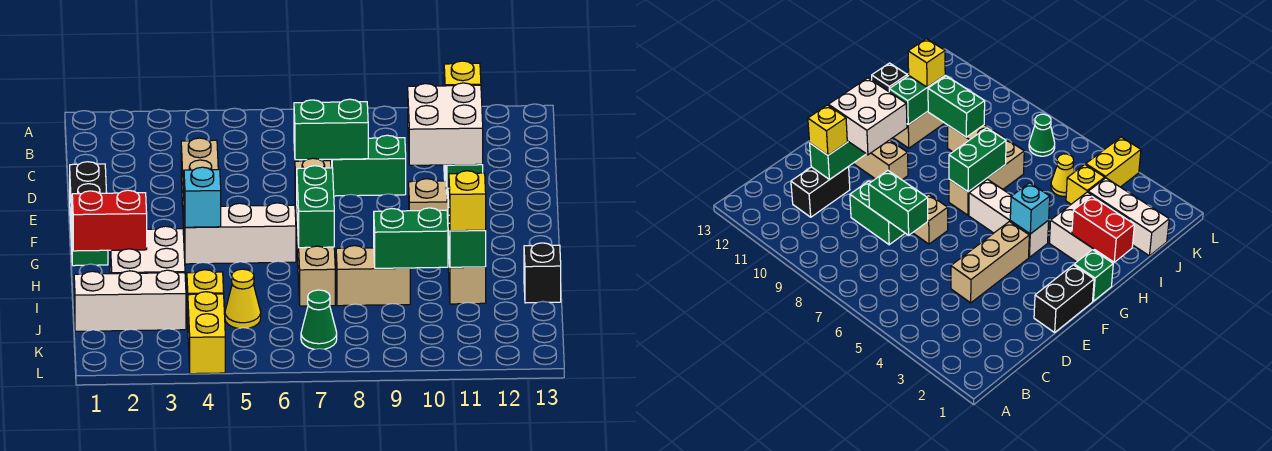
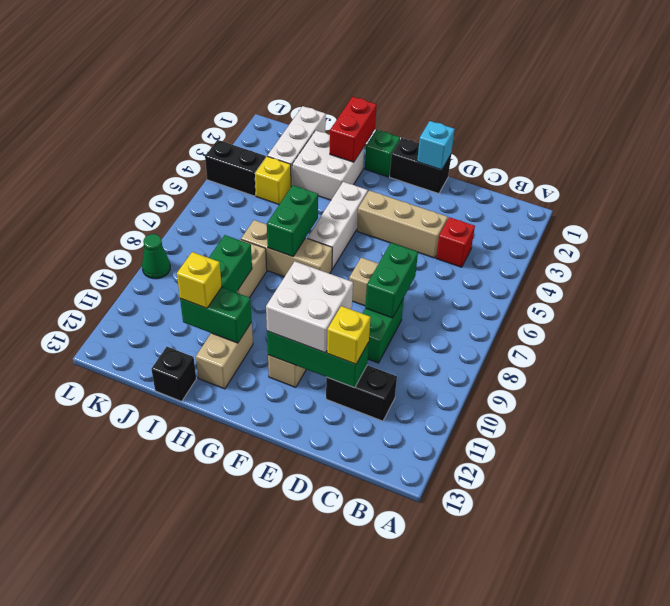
none -> red brick C4 level 1
cyan brick G4 level 2 -> cyan brick E1 level 2
green brick G7:H7 level 2 -> green brick H6:H7 level 2
tan brick H11:I11 level 1 -> tan brick H11:H12 level 1
yellow cone J5 level 1 -> none
yellow brick K4:L4 level 1 -> black brick K4:L4 level 1
green cone K7 level 1 -> green cone L9 level 1

